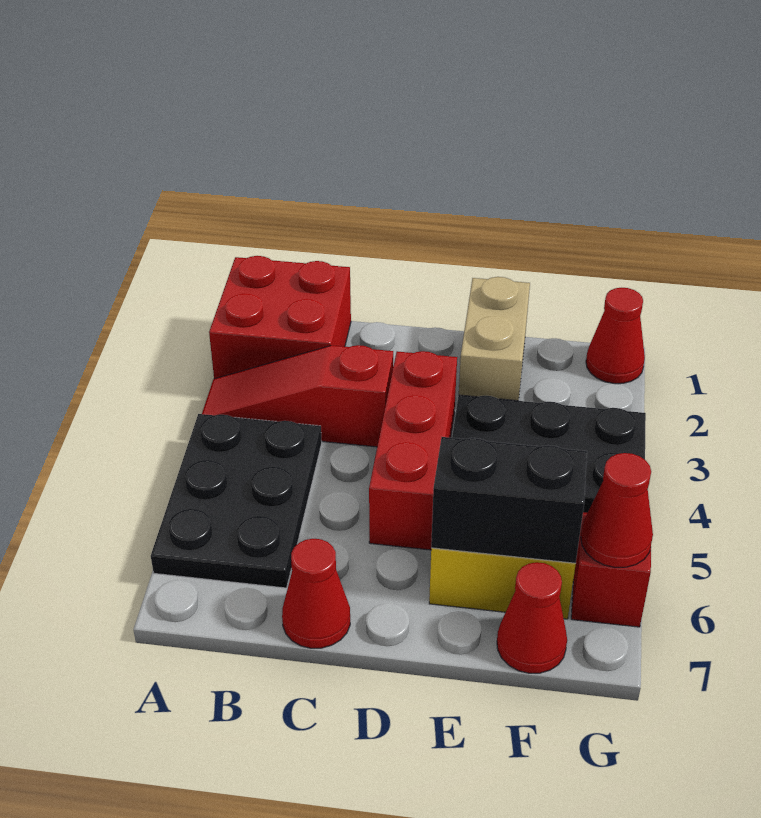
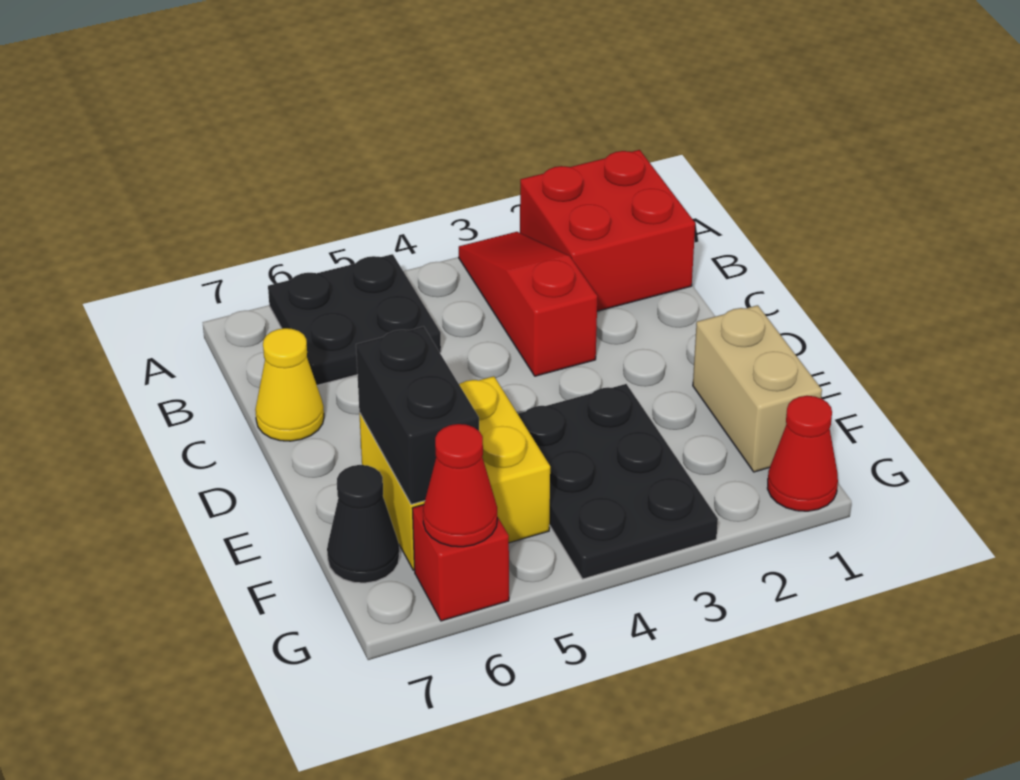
black plate A4:B6 level 1 -> black plate A5:B6 level 1
red cone C7 level 1 -> yellow cone C7 level 1
red brick D3:D5 level 1 -> none
tan brick E1:E2 level 1 -> tan brick E1:F1 level 1
red cone F7 level 1 -> black cone F7 level 1

